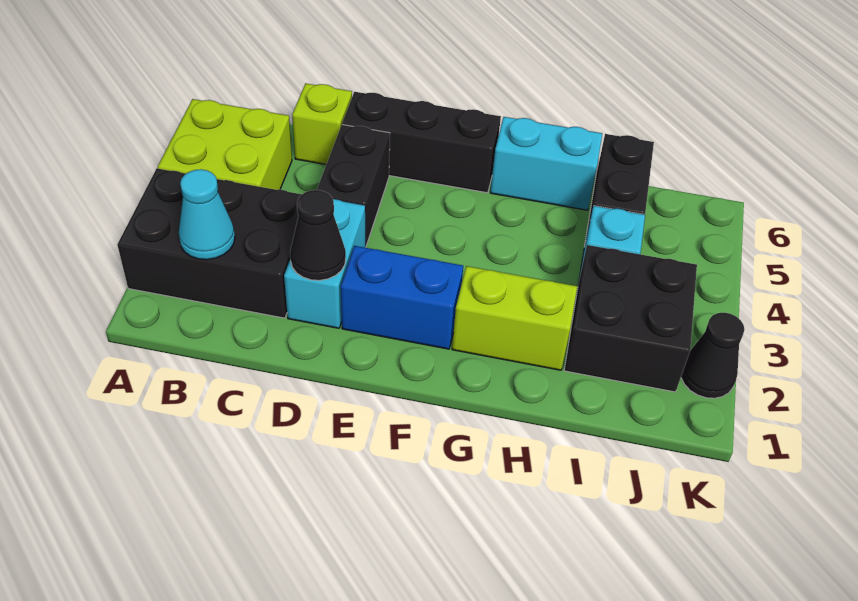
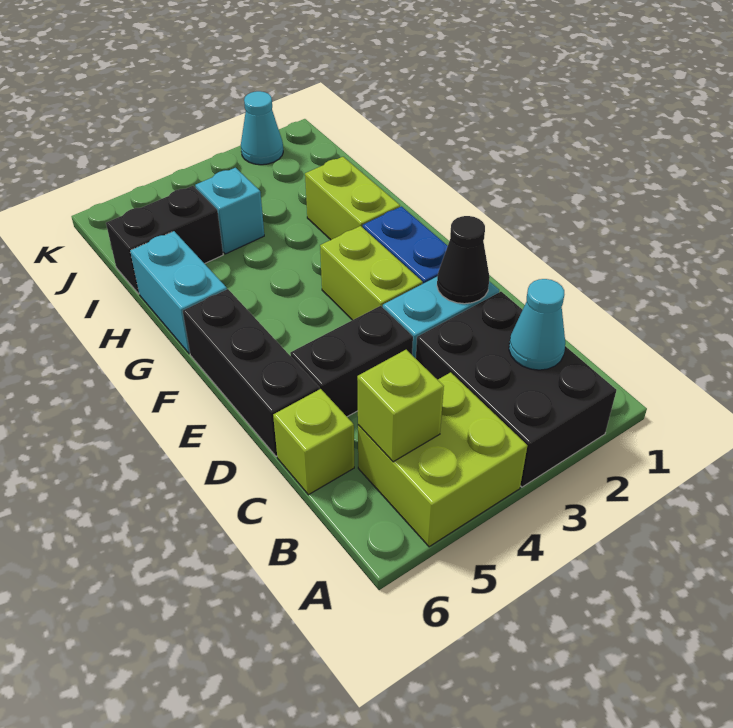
none -> lime brick B5 level 2
none -> lime brick E3:F3 level 1
black brick I2:J3 level 1 -> none
black cone K2 level 1 -> cyan cone K2 level 1

